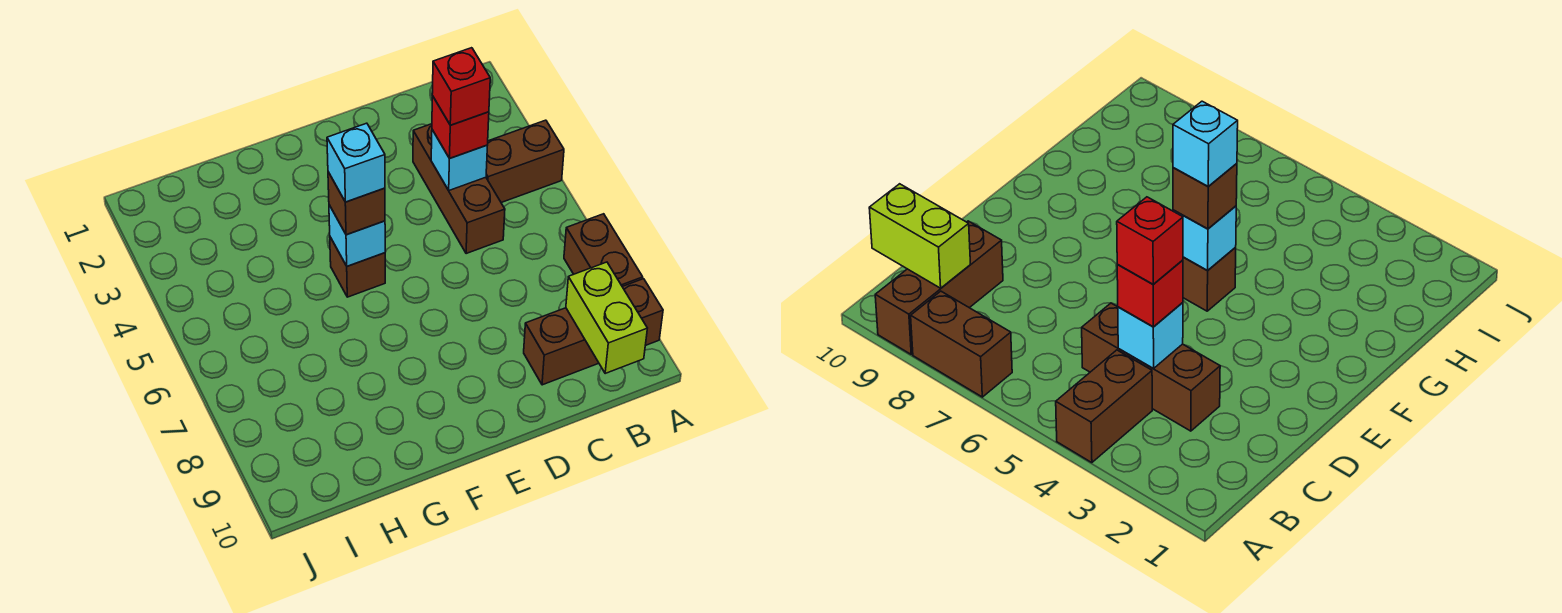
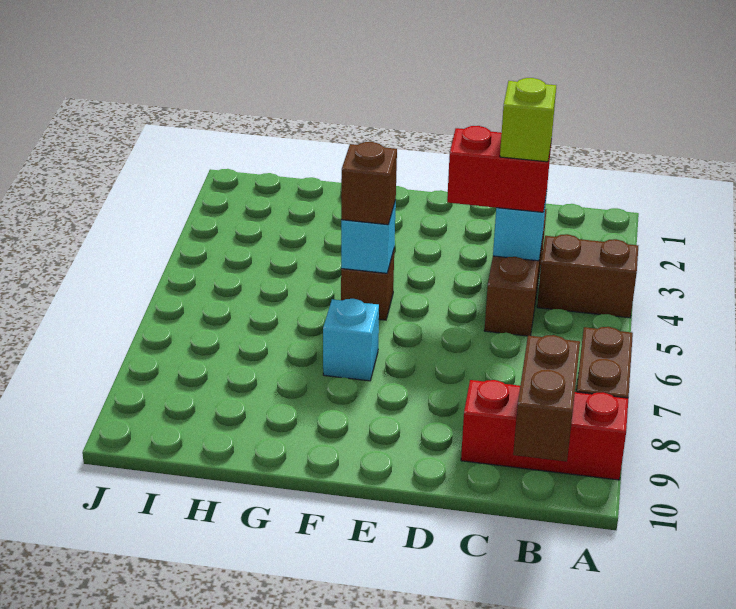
brown brick A9:C9 level 1 -> red brick A9:C9 level 1
lime brick B9:B10 level 2 -> brown brick B9:B10 level 2
red brick C4 level 3 -> red brick C4:D4 level 3
red brick C4 level 4 -> lime brick C4 level 4
cyan brick F5 level 4 -> cyan brick F7 level 1

